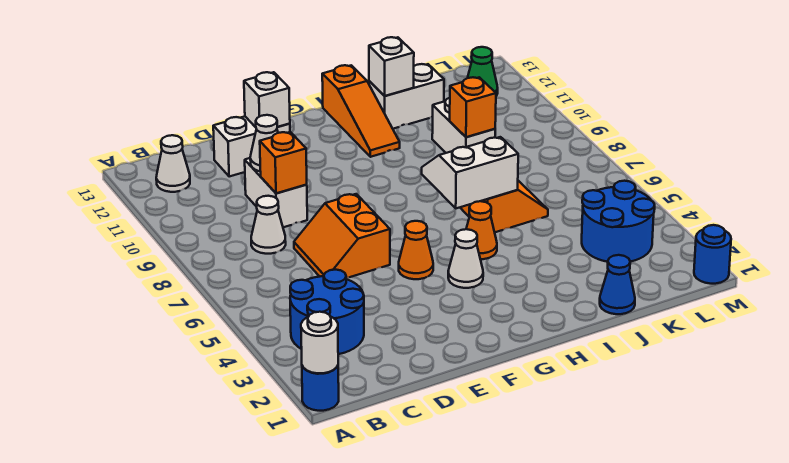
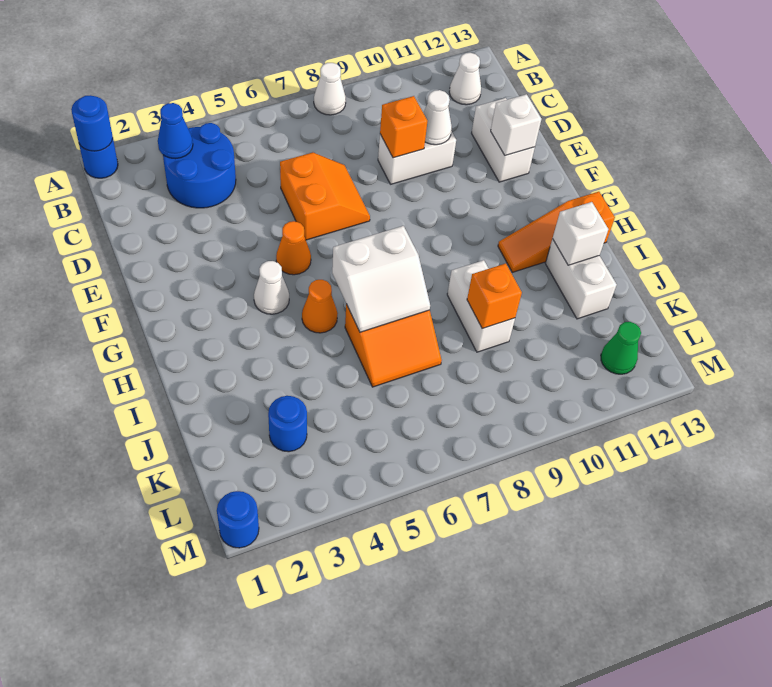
white round brick A1 level 2 -> blue round brick A1 level 2
white cone C8 level 1 -> white cone A8 level 1
orange slope D6:E7 level 1 top E -> orange slope D6:E7 level 1 top 6
white slope H6:I7 level 2 top 6 -> white slope H6:I7 level 2 top H
blue cone J1 level 1 -> blue cone B3 level 2
white brick J9:J10 level 1 -> white brick I9:J9 level 1
blue round brick K3:L4 level 1 -> blue round brick K3 level 1

